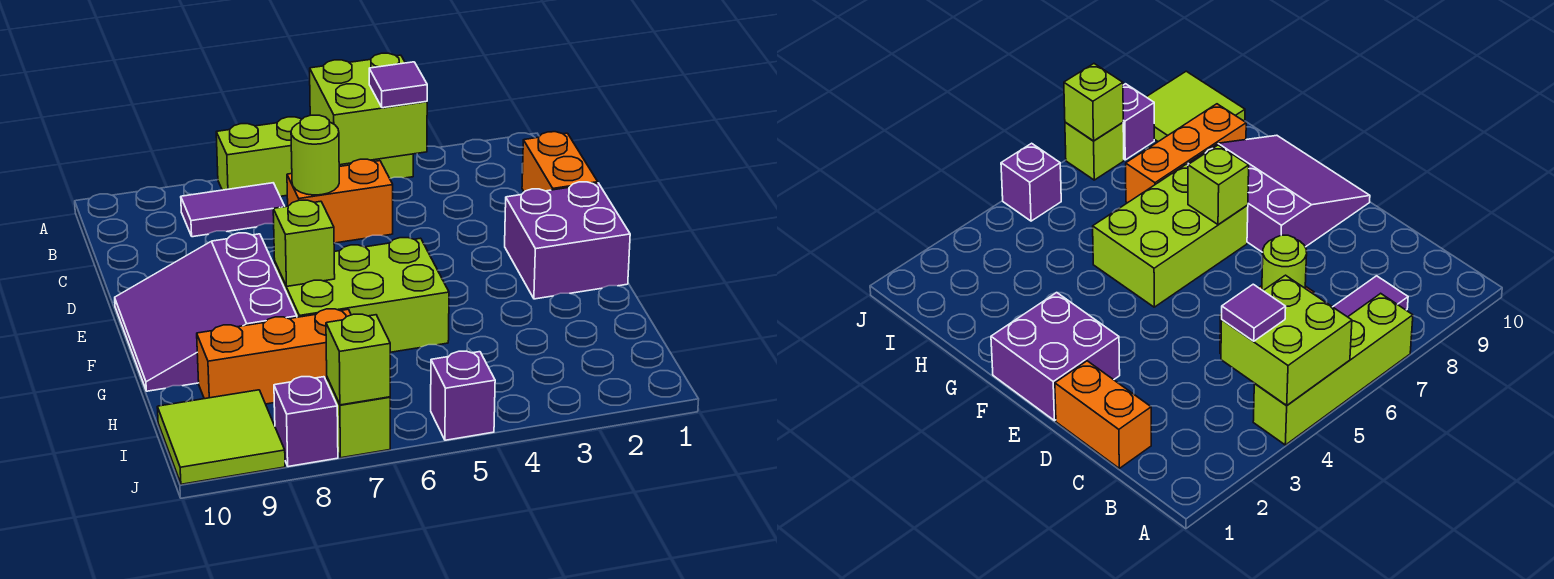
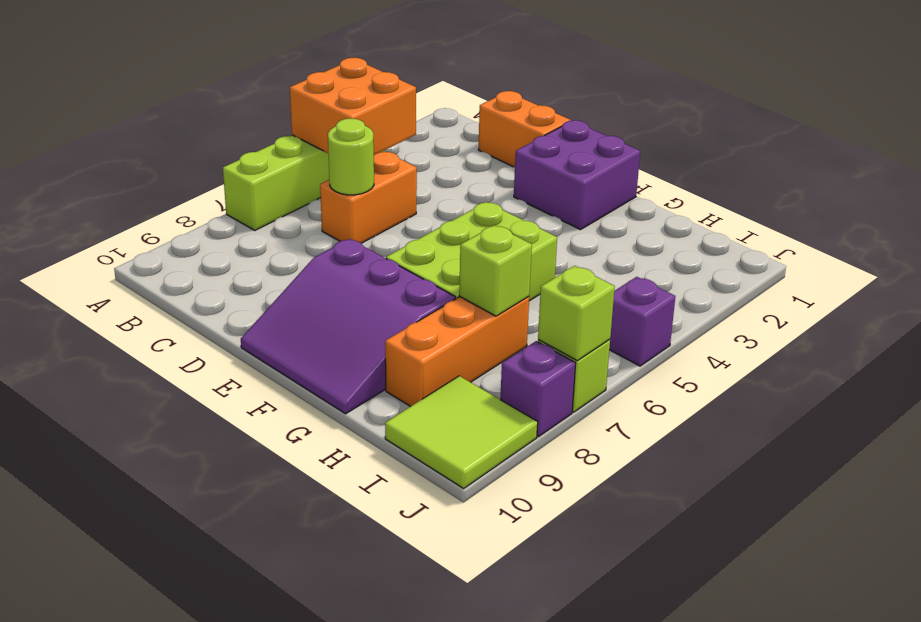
lime brick A4:B5 level 2 -> orange brick A4:B5 level 2
purple tile B4 level 3 -> none
purple tile B7:B8 level 1 -> none
lime brick F7 level 2 -> lime brick H7 level 2

